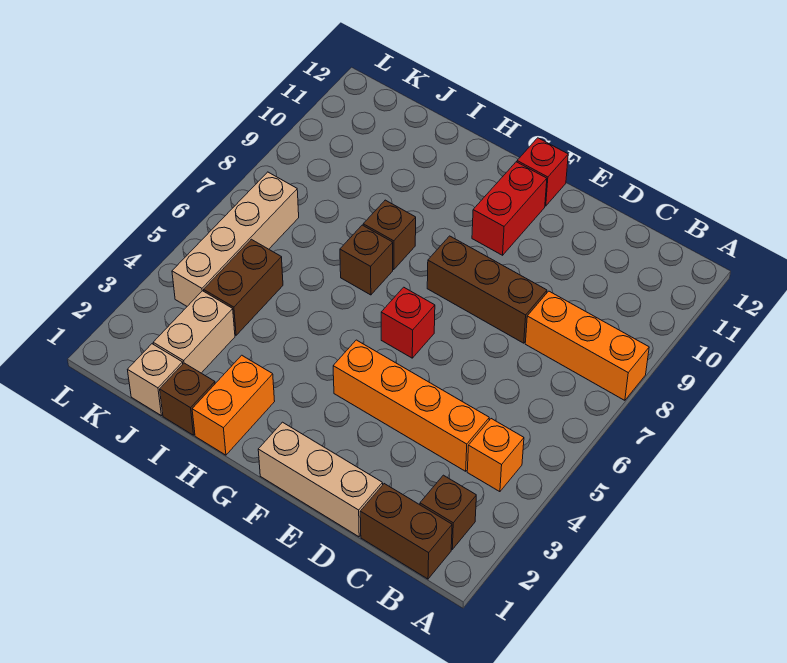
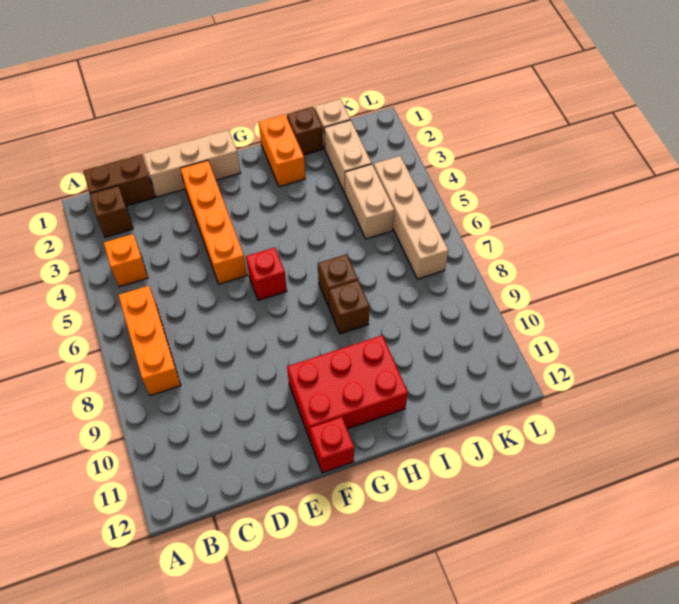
orange brick A8:C8 level 1 -> orange brick B6:B8 level 1
orange brick C4:F4 level 1 -> orange brick E2:E5 level 1
brown brick D8:F8 level 1 -> none
red brick F10:F11 level 1 -> red brick F10:H11 level 1
brown brick J4:J5 level 1 -> tan brick J4:J5 level 1

